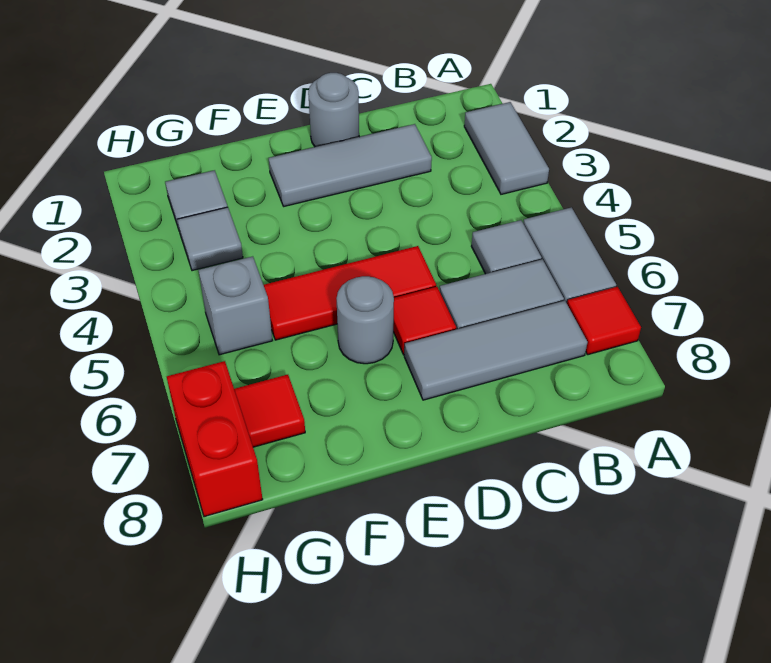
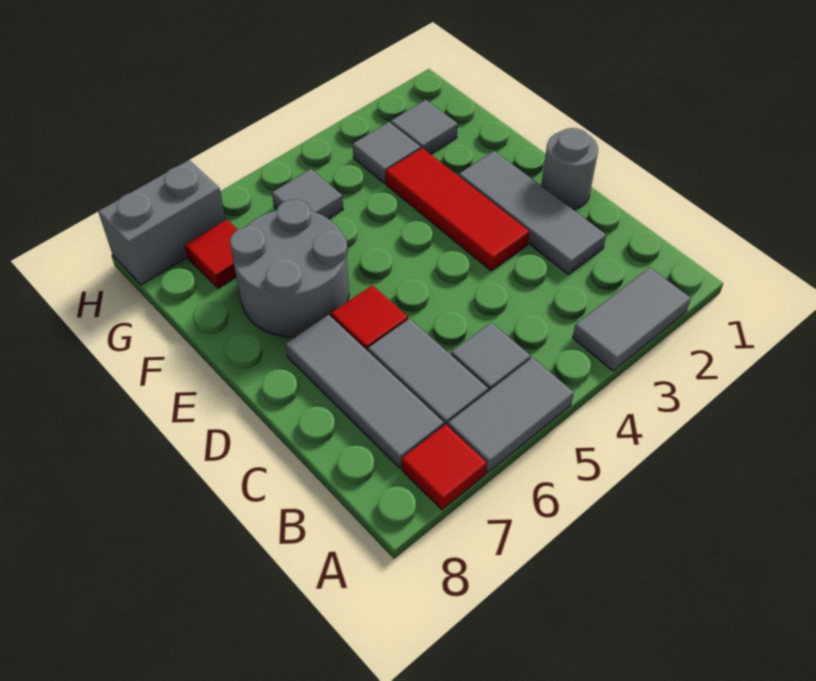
red tile D5:F5 level 1 -> red tile D3:F3 level 1
grey round brick E6 level 1 -> grey round brick E6:F7 level 1
grey brick G5 level 1 -> grey tile G5 level 1
red brick H7:H8 level 1 -> grey brick H7:H8 level 1

